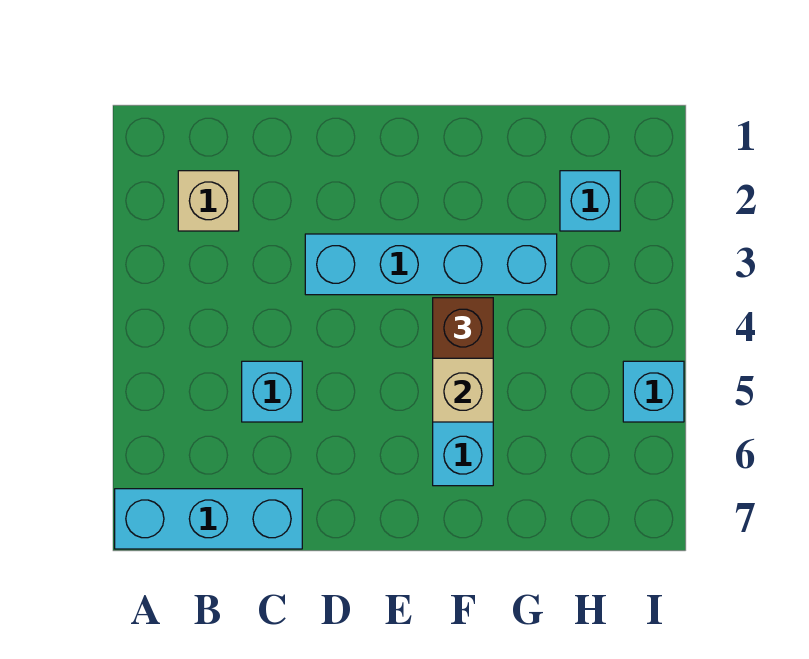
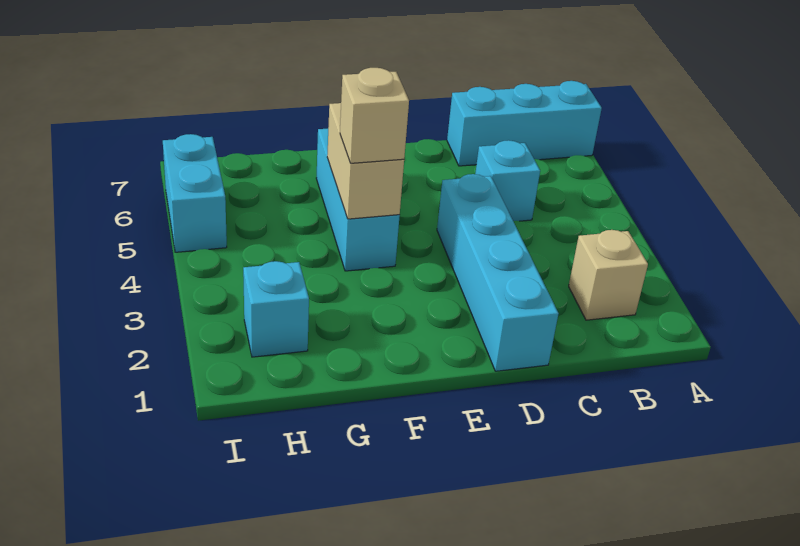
cyan brick D3:G3 level 1 -> cyan brick D1:D4 level 1
brown brick F4 level 3 -> tan brick F4 level 3
cyan brick I5 level 1 -> cyan brick I5:I6 level 1

